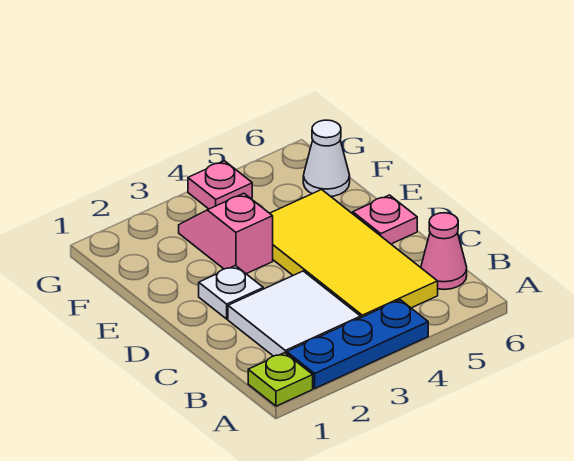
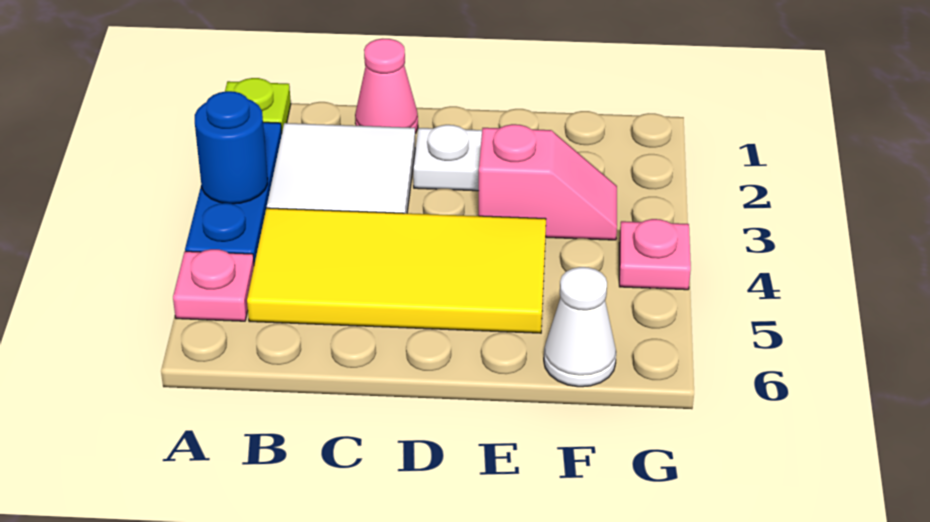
none -> blue round brick A3 level 2
pink cone B6 level 1 -> pink cone C1 level 1
pink plate D6 level 1 -> pink plate A5 level 1

